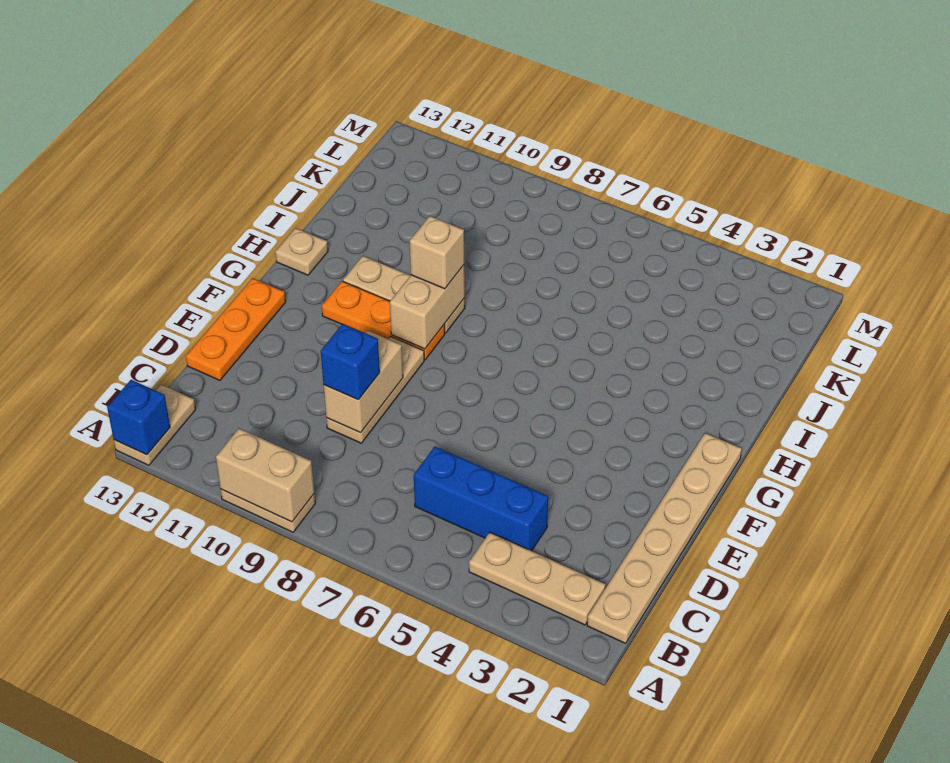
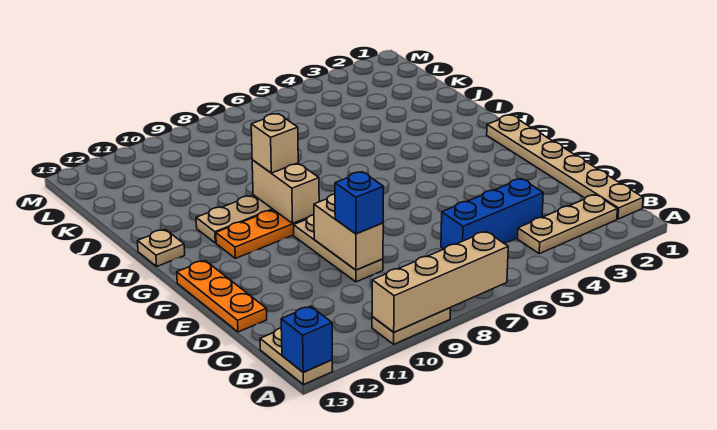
tan brick A9:A10 level 2 -> tan brick A7:A10 level 2

